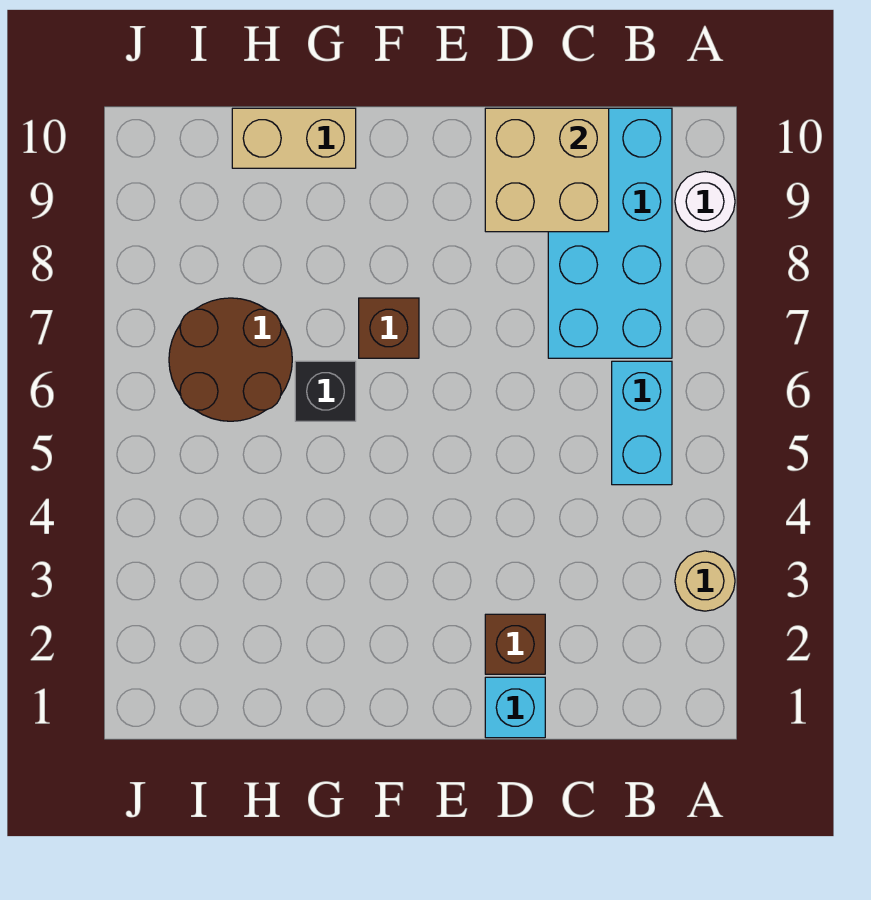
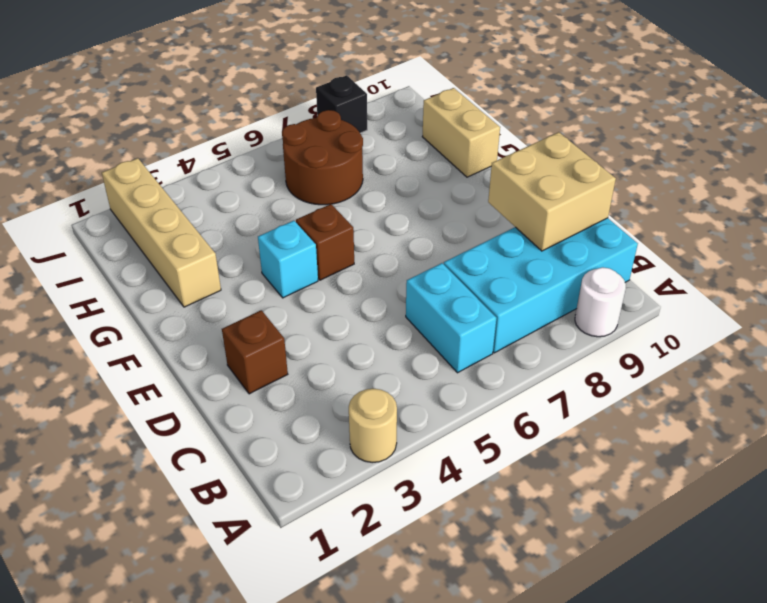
cyan brick B5:B6 level 1 -> cyan brick B6:C6 level 1
cyan brick D1 level 1 -> cyan brick F4 level 1
brown brick F7 level 1 -> brown brick F5 level 1
none -> tan brick G2:J2 level 1
black brick G6 level 1 -> black brick J8 level 1

